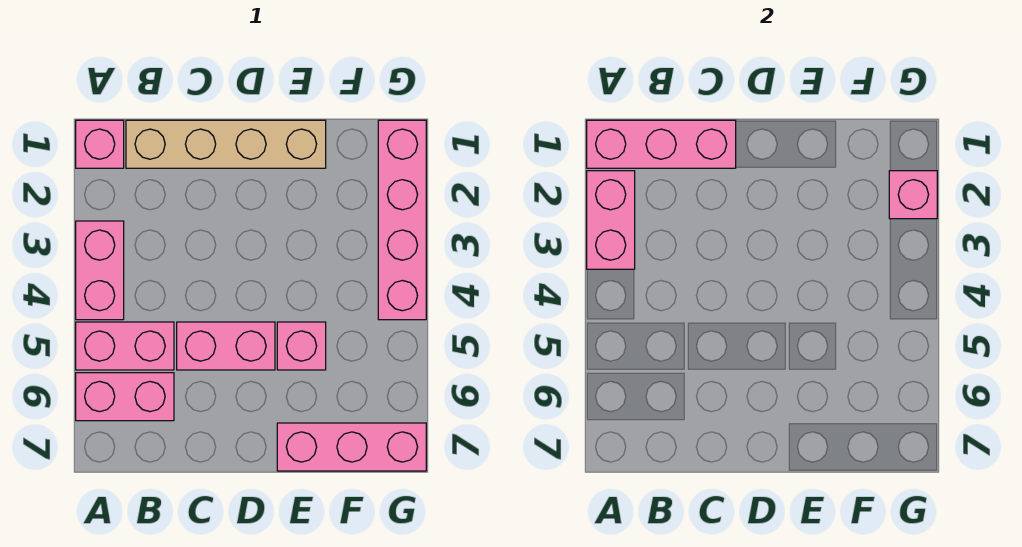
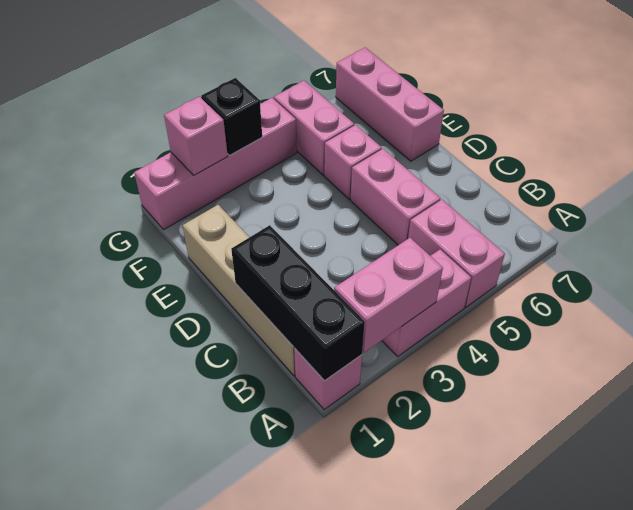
pink brick A1:C1 level 2 -> black brick A1:C1 level 2
pink brick A6:B6 level 1 -> pink brick F5:G5 level 1
none -> black brick G3 level 2

